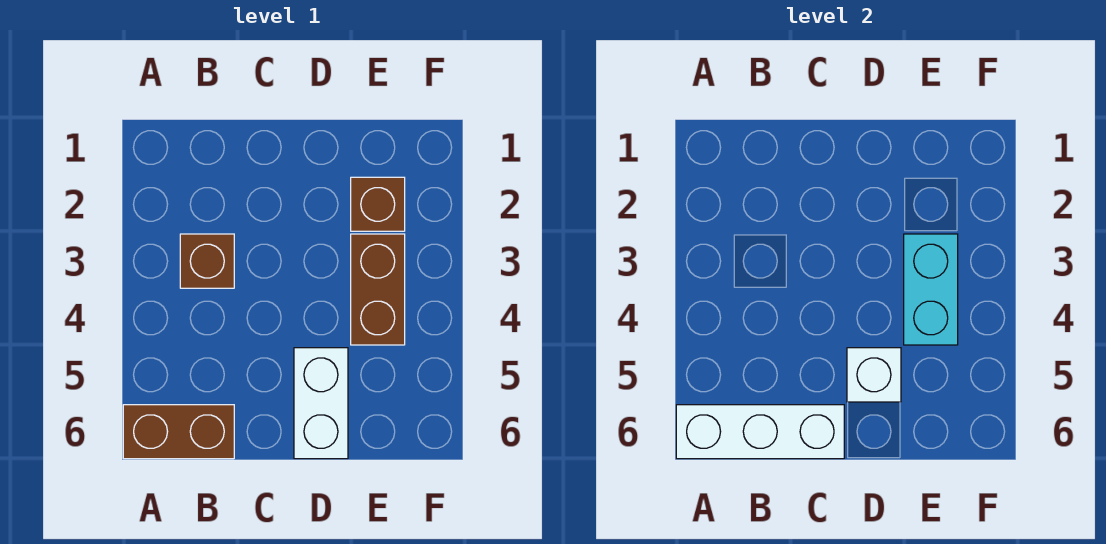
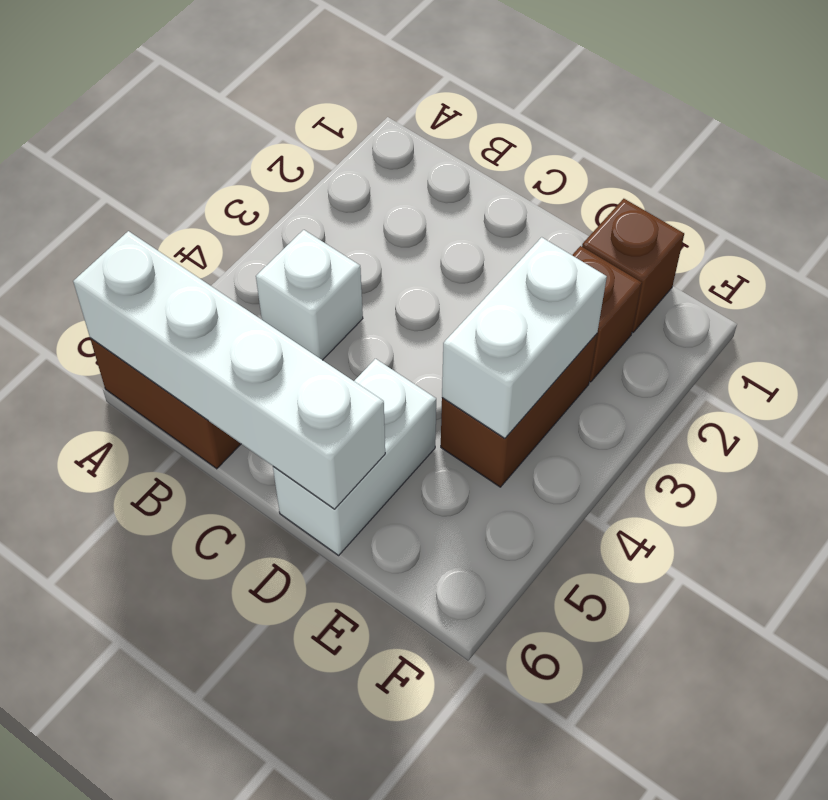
white brick A6:C6 level 2 -> white brick A6:D6 level 2
brown brick B3 level 1 -> brown brick E1 level 1
white brick D5 level 2 -> white brick B4 level 1
cyan brick E3:E4 level 2 -> white brick E3:E4 level 2

